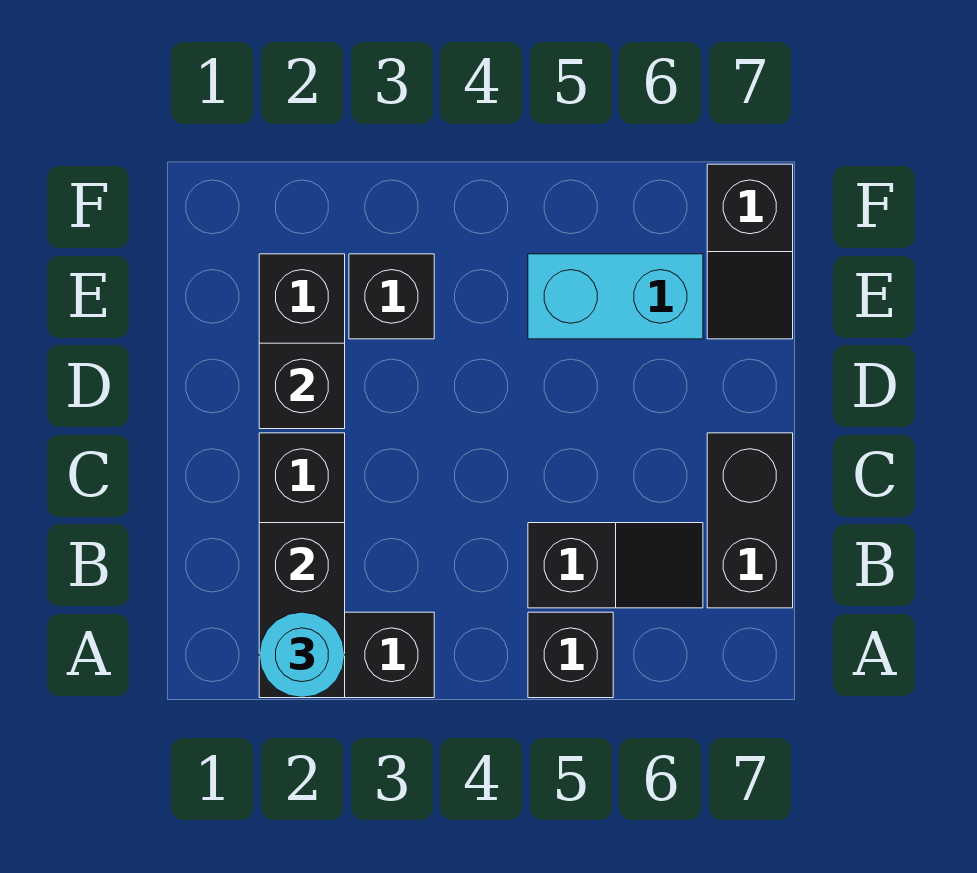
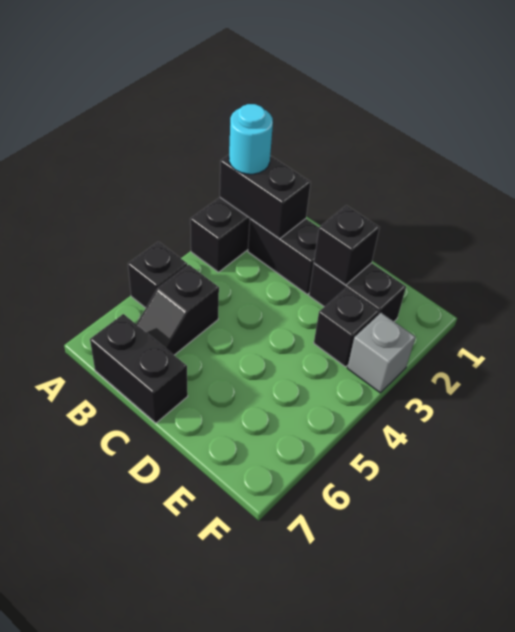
cyan brick E5:E6 level 1 -> none
black slope E7:F7 level 1 top F -> none
none -> grey brick F3 level 1

